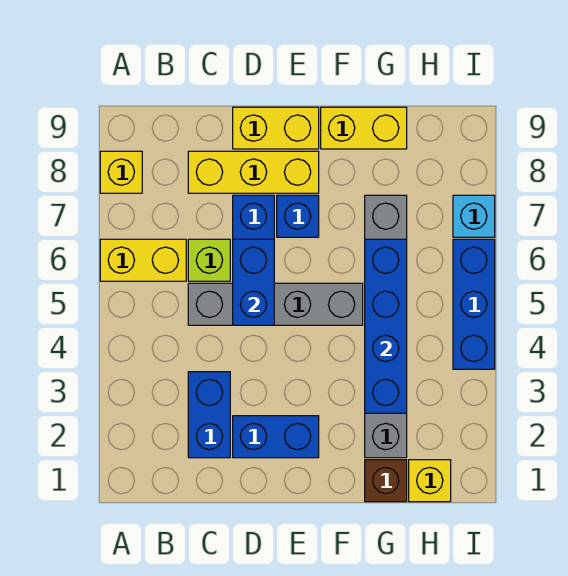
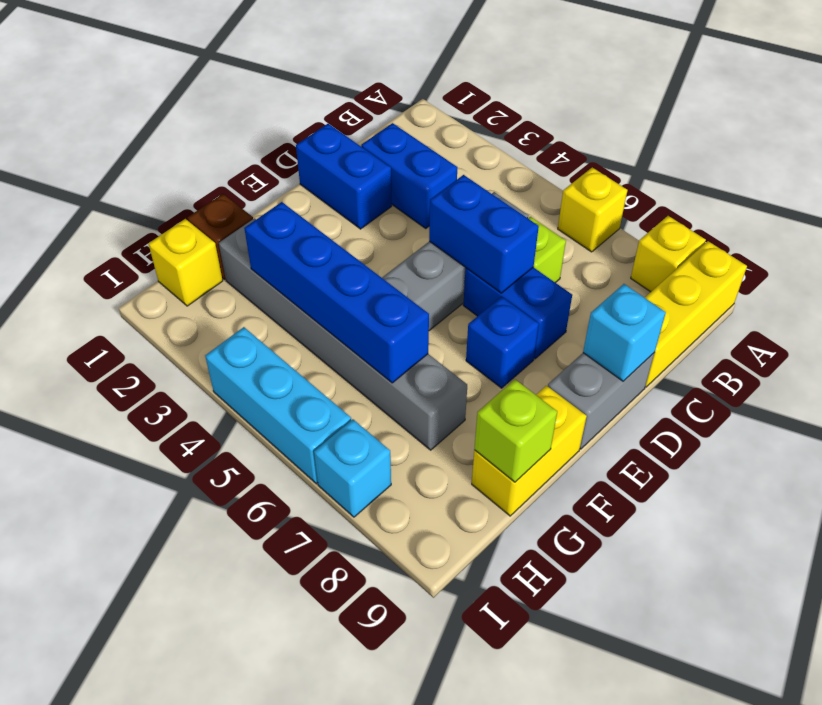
yellow brick A6:B6 level 1 -> yellow brick A6 level 1
yellow brick C8:E8 level 1 -> yellow brick A9:C9 level 1
blue brick D2:E2 level 1 -> blue brick D1:D2 level 1
yellow brick D9:E9 level 1 -> grey brick D9:E9 level 1
none -> cyan brick D9 level 2
none -> lime brick G9 level 2
blue brick I4:I6 level 1 -> cyan brick I4:I6 level 1

